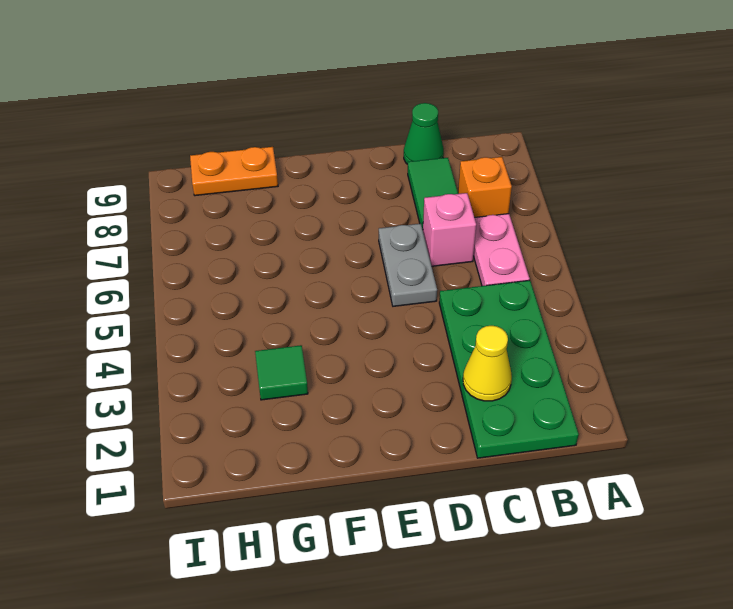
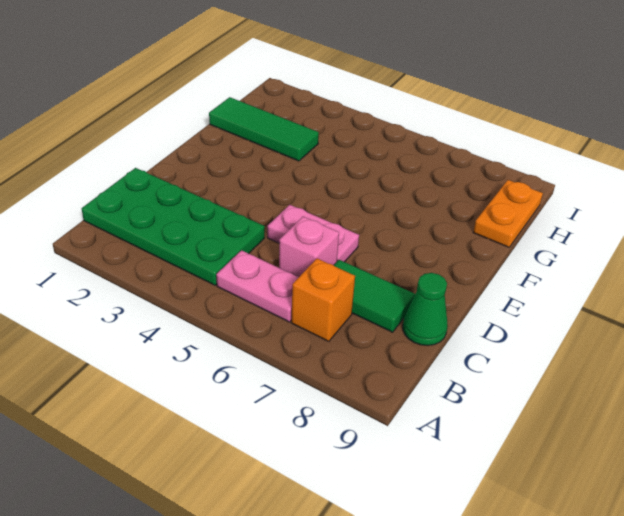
yellow cone C2 level 2 -> none
grey plate D5:D6 level 1 -> pink plate D5:D6 level 1
green tile G3 level 1 -> green tile G1:G3 level 1

